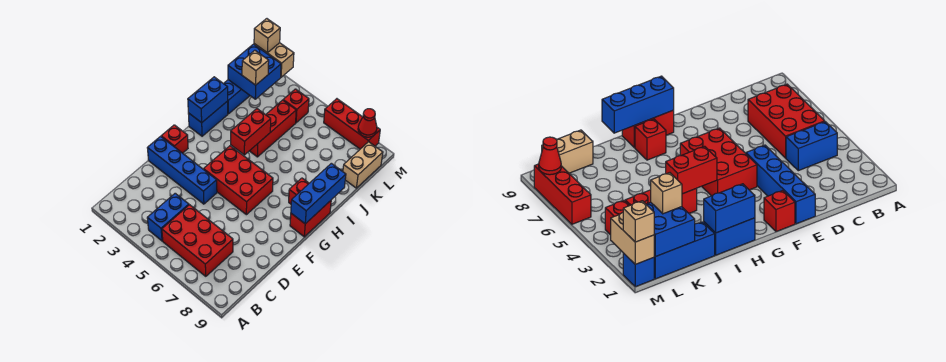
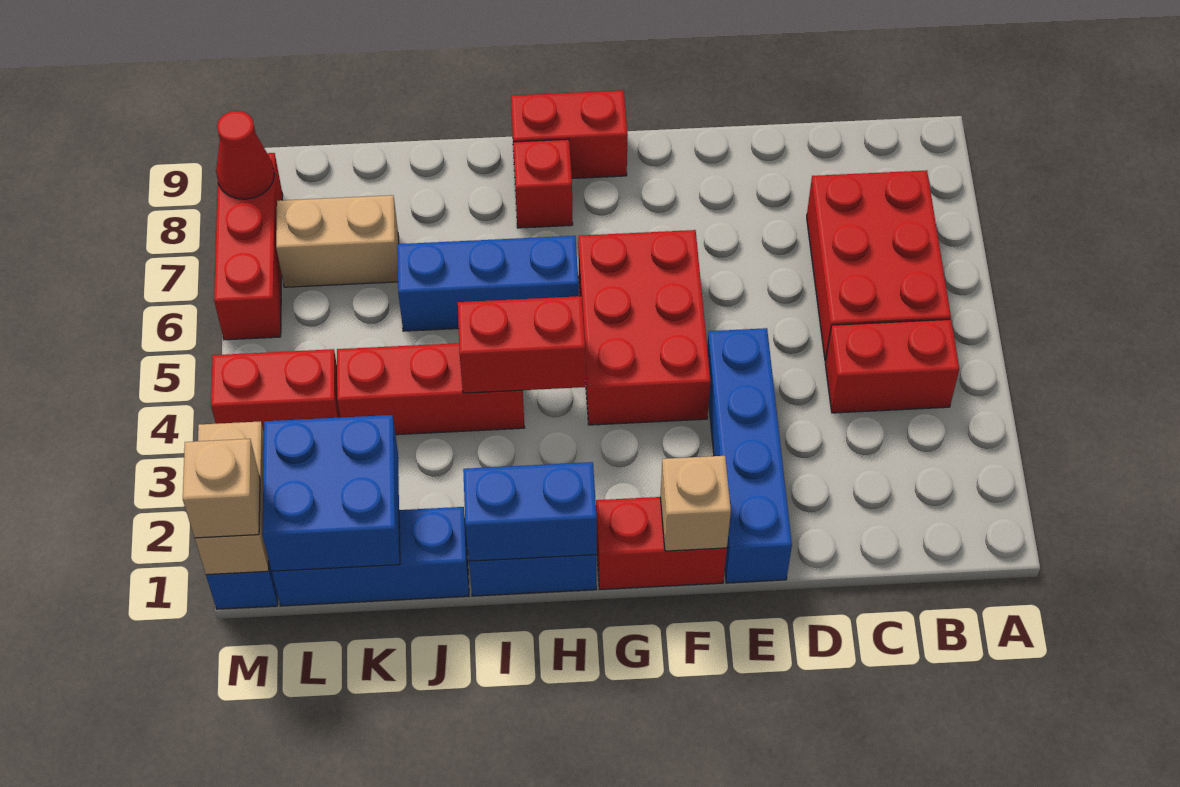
blue brick B4:C4 level 1 -> red brick B4:C4 level 1
red brick F1 level 1 -> red brick F1:G1 level 1
blue brick G9:I9 level 2 -> blue brick H6:J6 level 1
tan brick K2 level 3 -> tan brick F1 level 2
tan brick K9:L9 level 1 -> tan brick K7:L7 level 1
red brick L4 level 1 -> red brick L4:M4 level 1

